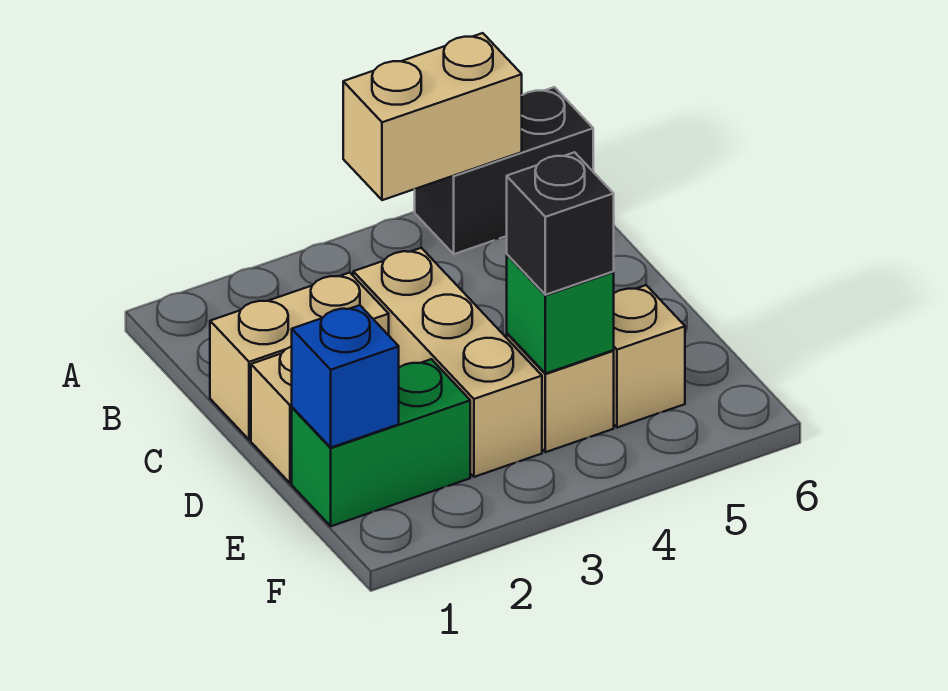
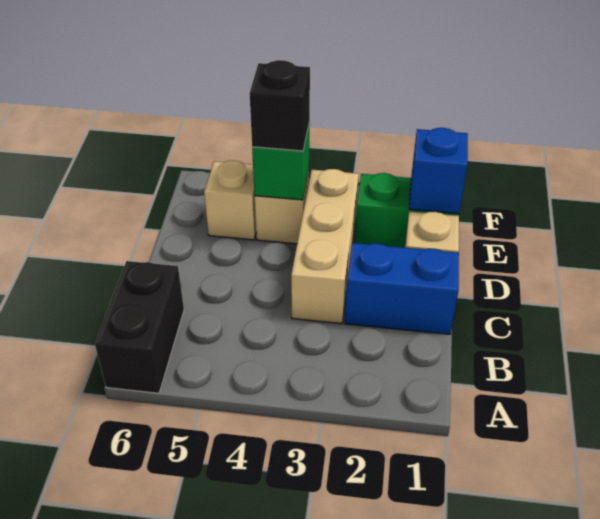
tan brick A4:A5 level 2 -> none
black brick A5:A6 level 1 -> black brick A6:B6 level 1
tan brick C1:C2 level 1 -> blue brick C1:C2 level 1

